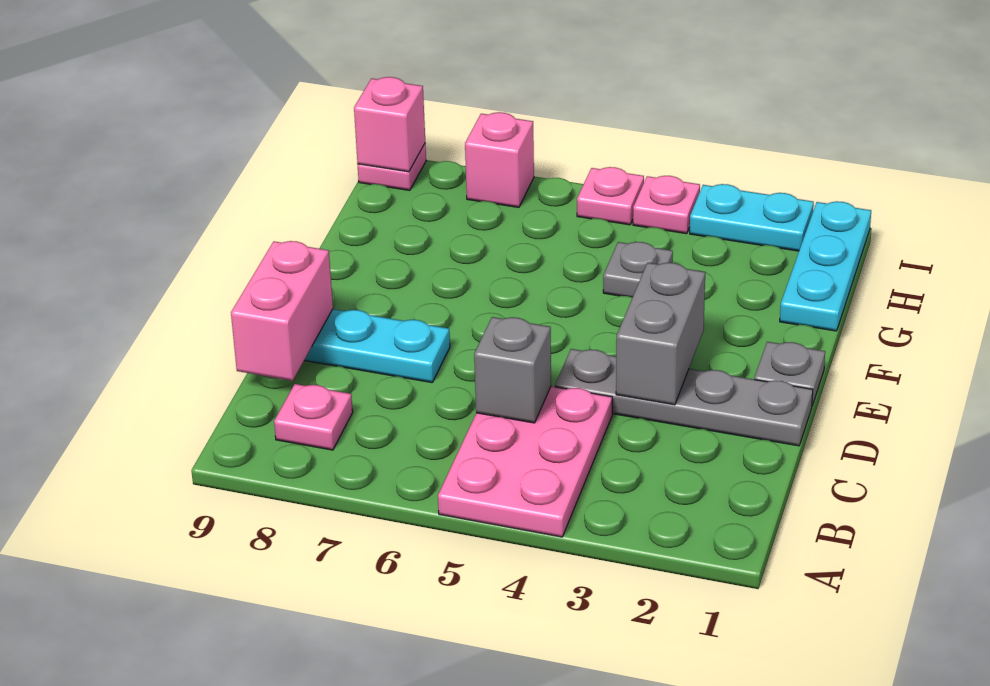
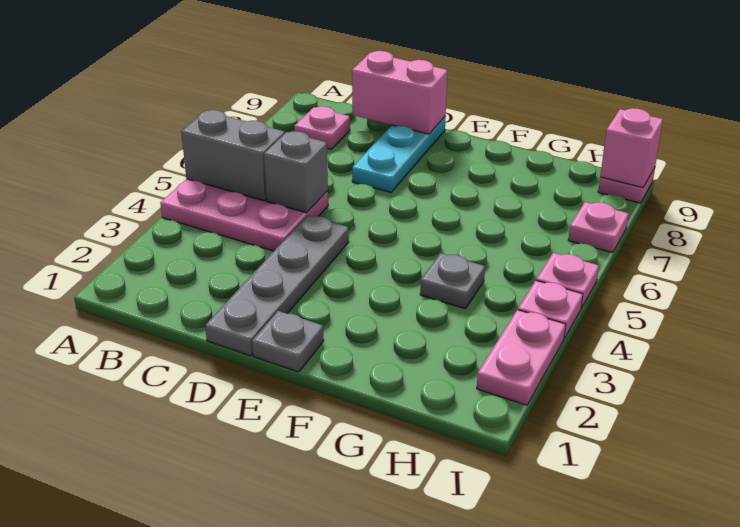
grey brick D3:E3 level 2 -> grey brick A5:B5 level 2
cyan plate G1:I1 level 1 -> none
cyan plate I2:I3 level 1 -> pink plate I2:I3 level 1
pink brick I7 level 1 -> pink plate I7 level 1

